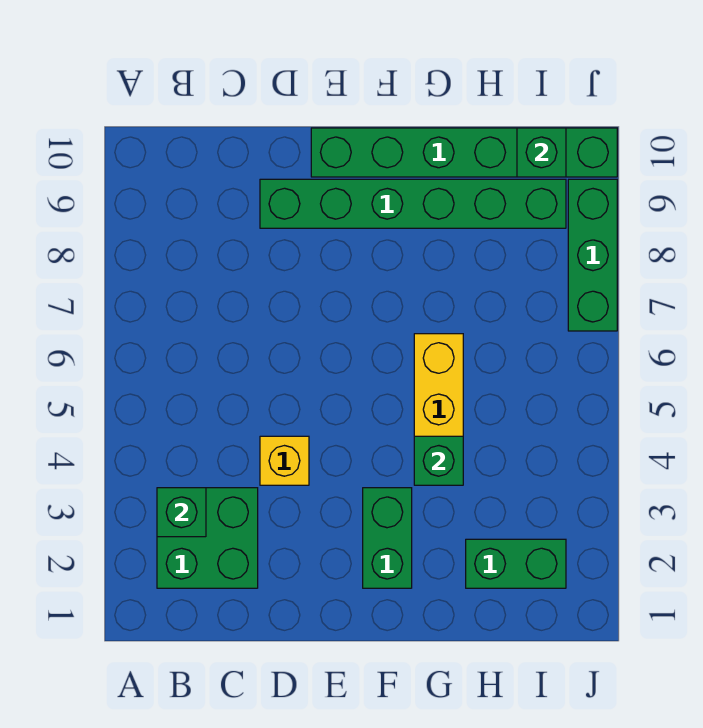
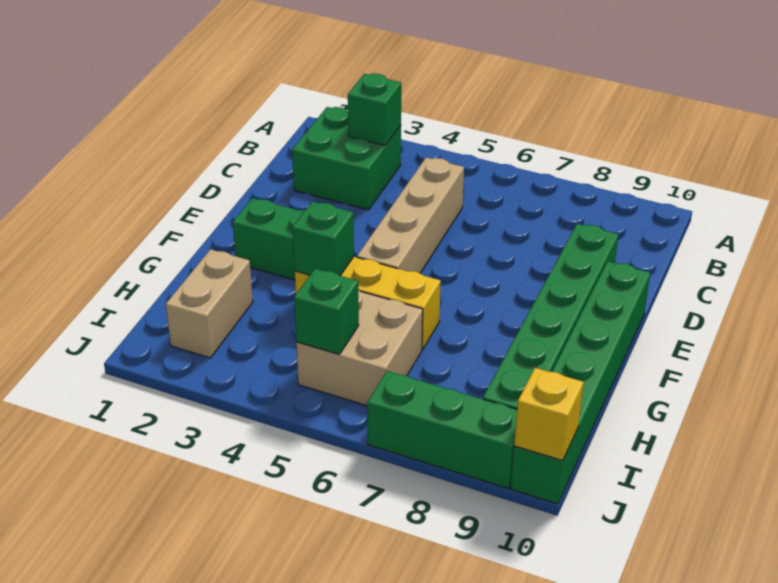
none -> tan brick C5:F5 level 1
yellow brick D4 level 1 -> yellow brick J10 level 2
green brick H2:I2 level 1 -> tan brick H2:I2 level 1
none -> tan brick H5:I6 level 1
green brick I10 level 2 -> green brick I5 level 2

